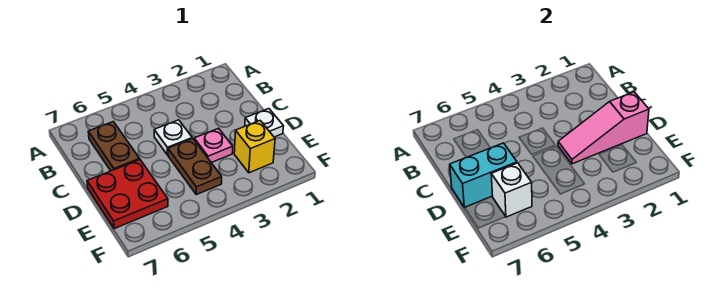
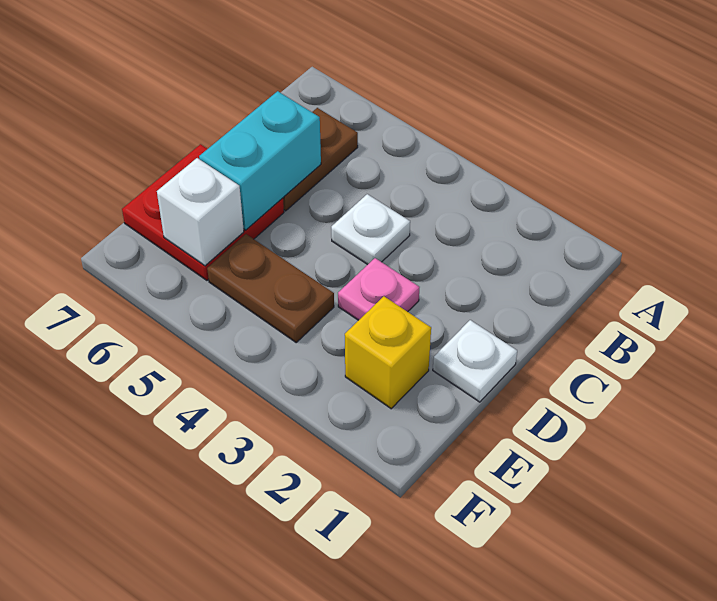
pink slope D1:D3 level 2 top 1 -> none
brown plate D4:E4 level 1 -> brown plate E4:E5 level 1
cyan brick D6:D7 level 2 -> cyan brick C6:D6 level 2

